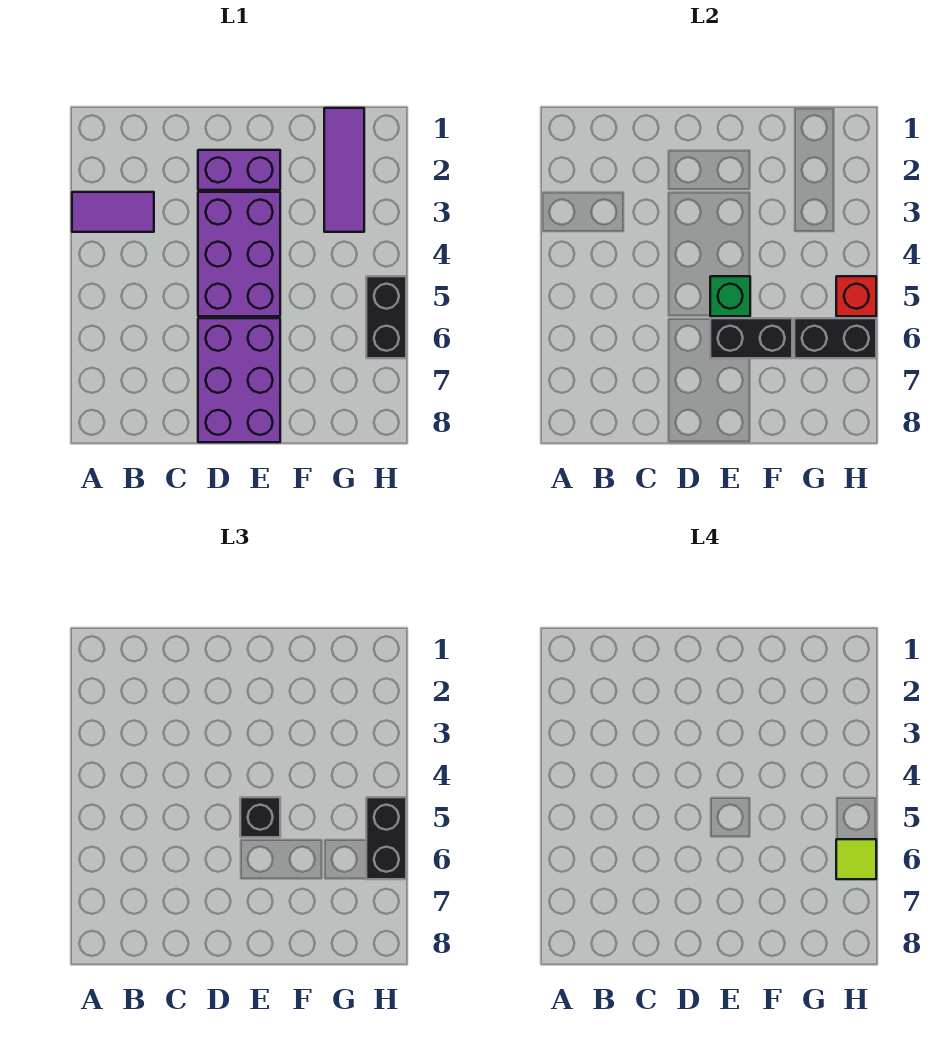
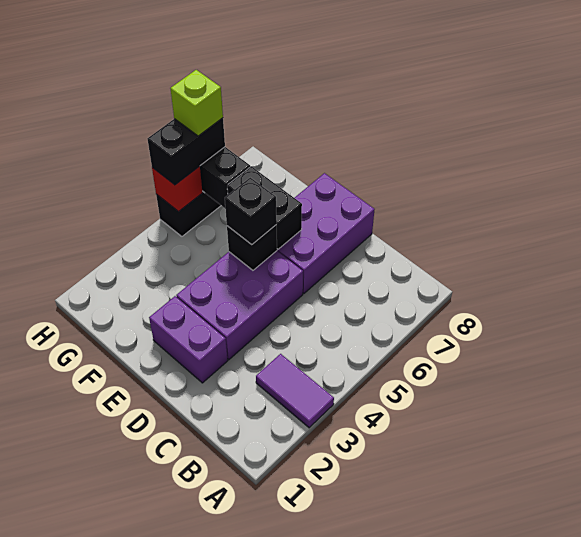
green brick E5 level 2 -> black brick E5 level 2
purple tile G1:G3 level 1 -> none
lime tile H6 level 4 -> lime brick H6 level 4

